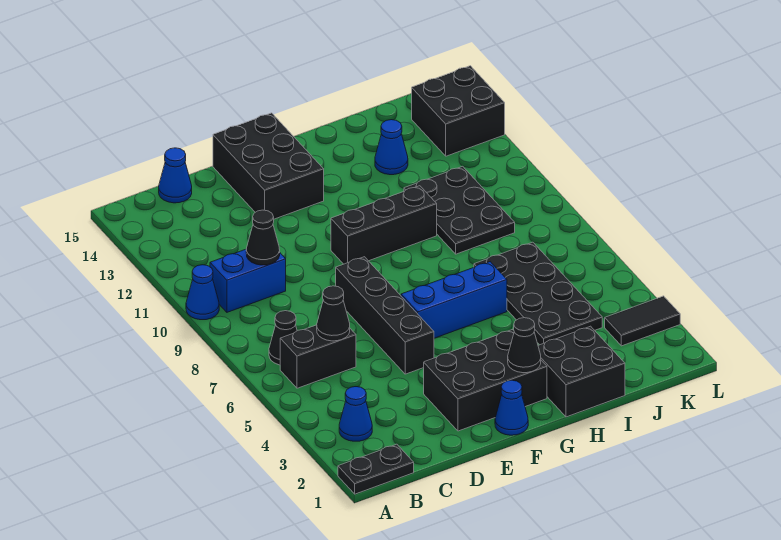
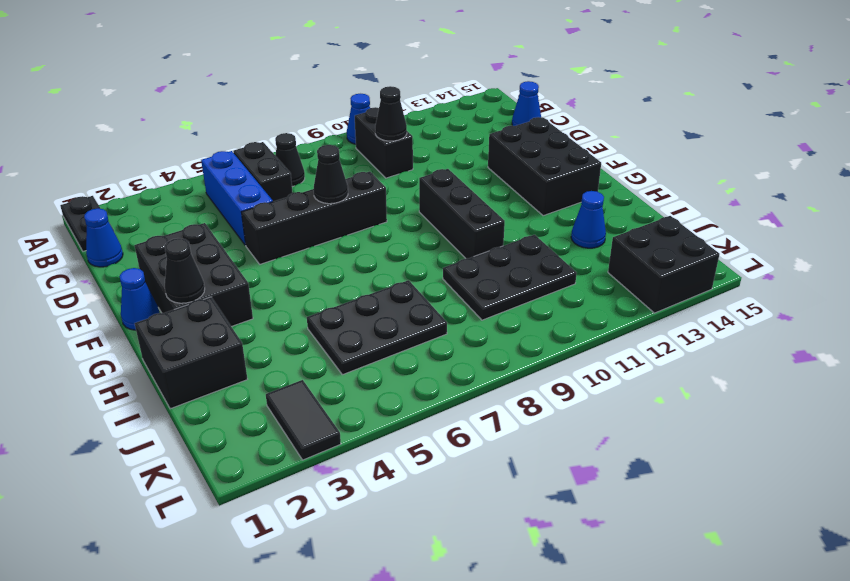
blue cone B3 level 1 -> blue cone C1 level 1
blue brick B10:C10 level 1 -> black brick B10:C10 level 1
black cone C6 level 2 -> black cone E7 level 2
black brick E13:F15 level 1 -> black brick E13:G14 level 1
blue brick F6:H6 level 1 -> blue brick B5:D5 level 1
black plate I4:J7 level 1 -> black plate I5:J7 level 1

